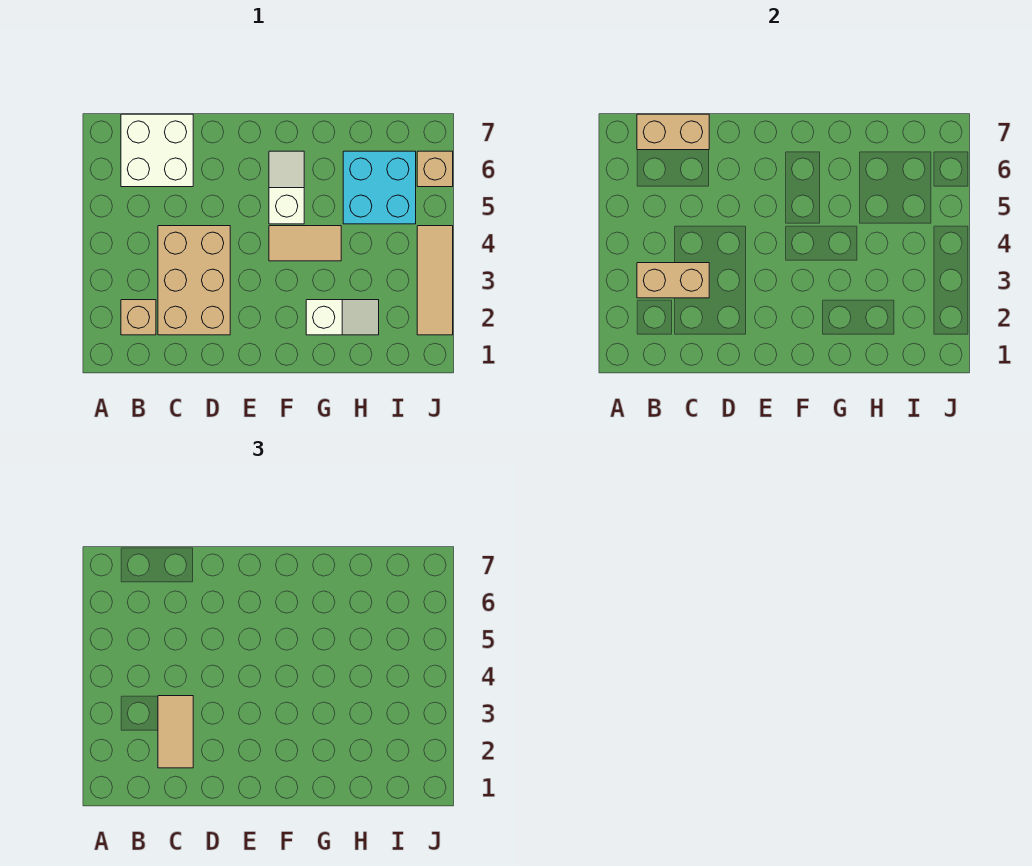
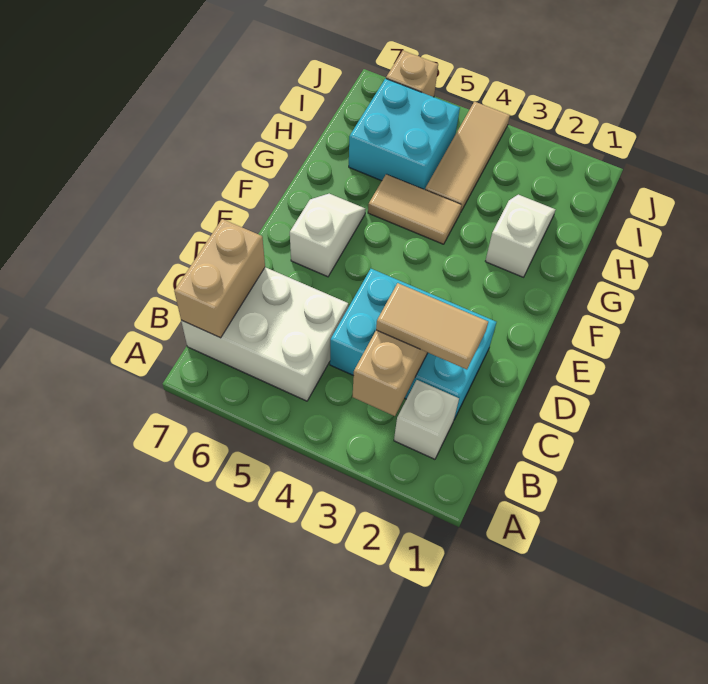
tan brick B2 level 1 -> white brick B2 level 1
white brick B6:C7 level 1 -> white brick B5:C7 level 1
tan brick C2:D4 level 1 -> cyan brick C2:D4 level 1
tan tile F4:G4 level 1 -> tan tile G4:G5 level 1
white slope F5:F6 level 1 top 5 -> white slope E6:F6 level 1 top E
tan tile J2:J4 level 1 -> tan tile H4:J4 level 1

